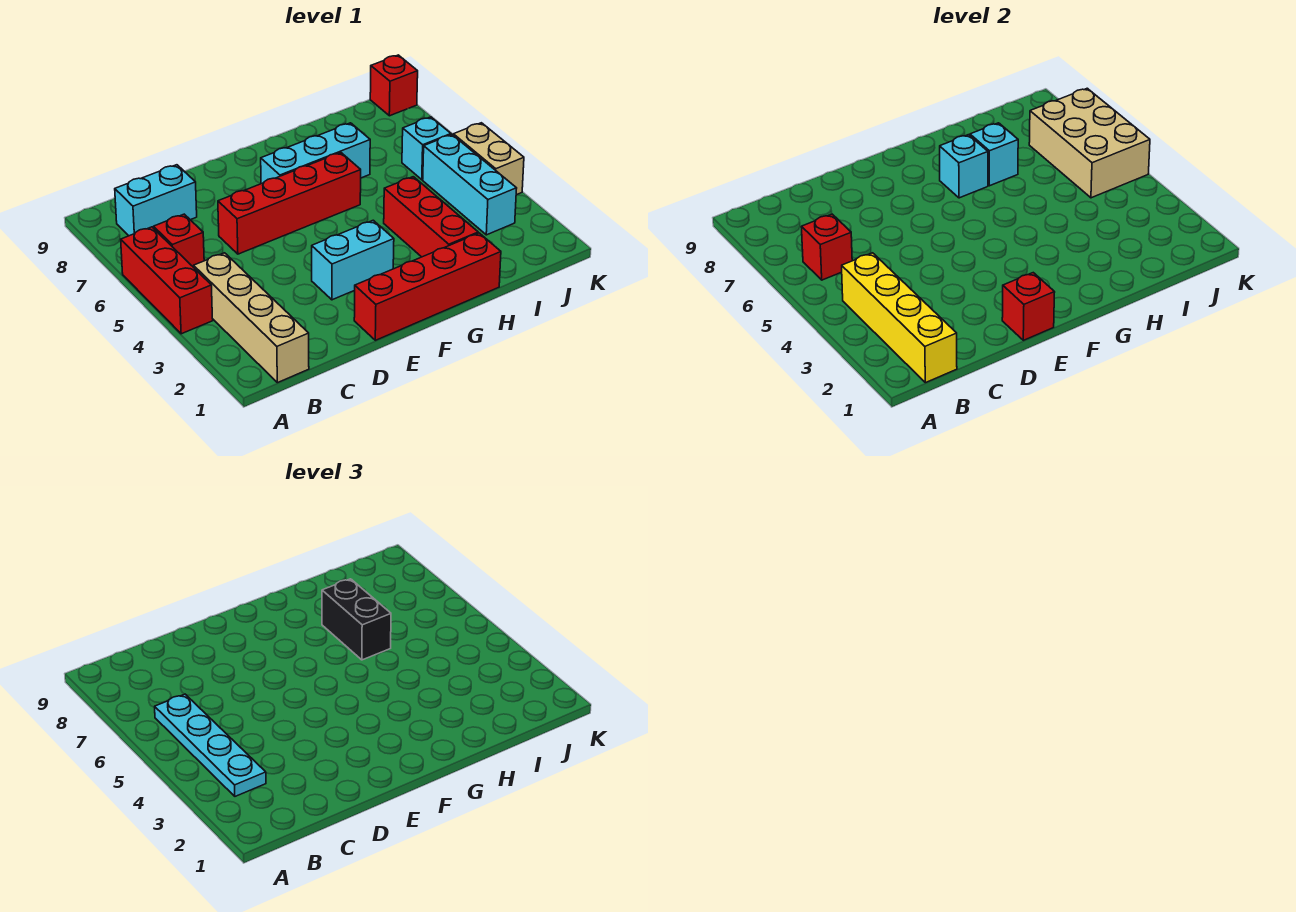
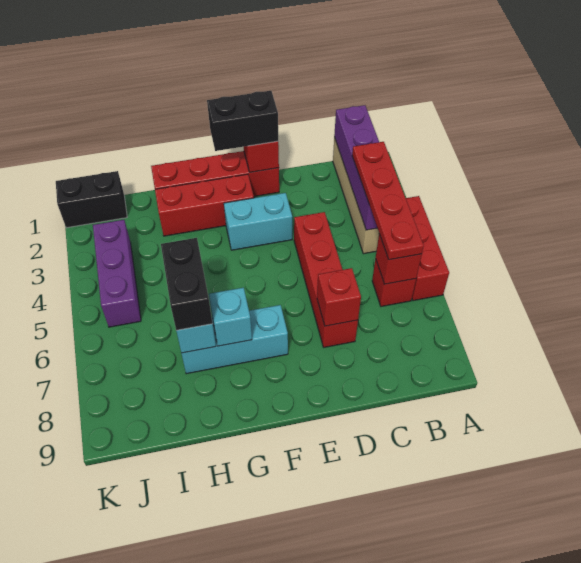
yellow brick B1:B4 level 2 -> purple brick B1:B4 level 2
cyan plate B3:B6 level 3 -> red plate B3:B6 level 3
cyan brick B8:C8 level 1 -> none
red brick D6:G6 level 1 -> red brick D4:D7 level 1
none -> black brick E1:F1 level 3
red brick H2:H4 level 1 -> red brick F2:H2 level 1
none -> black brick J1:K1 level 1
cyan brick J3:J5 level 1 -> purple brick J3:J5 level 1
tan brick J5:K7 level 2 -> none
cyan brick J6 level 1 -> none
tan brick K4:K5 level 1 -> none
red brick K9 level 1 -> red brick D7 level 2

